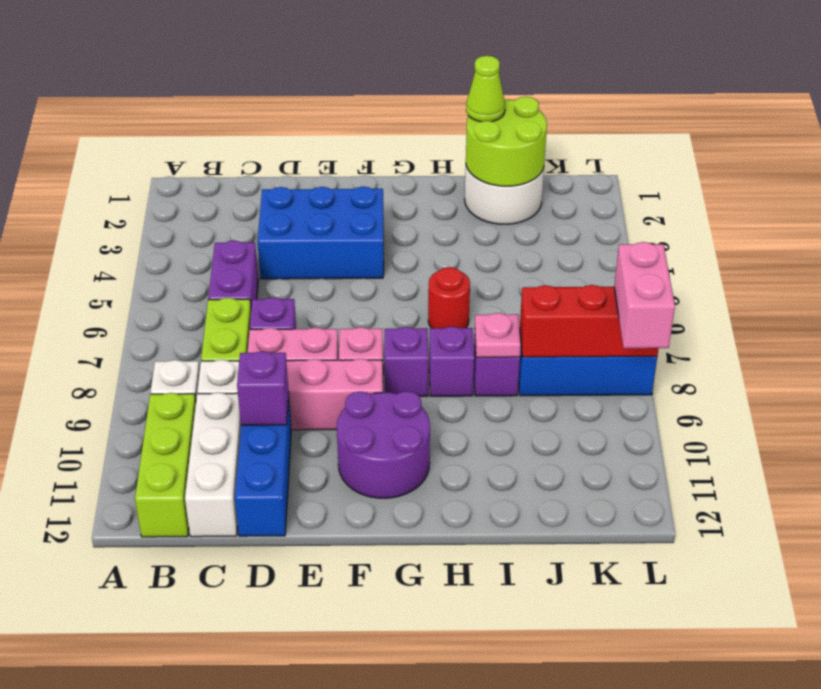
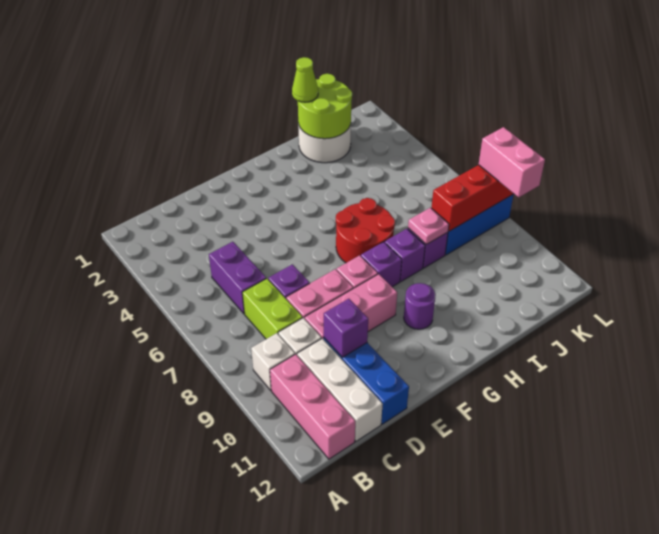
lime brick B10:B12 level 1 -> pink brick B10:B12 level 1
blue brick D3:F4 level 1 -> none
purple round brick F10:G11 level 1 -> purple round brick G10 level 1
red round brick H6 level 1 -> red round brick G6:H7 level 1

